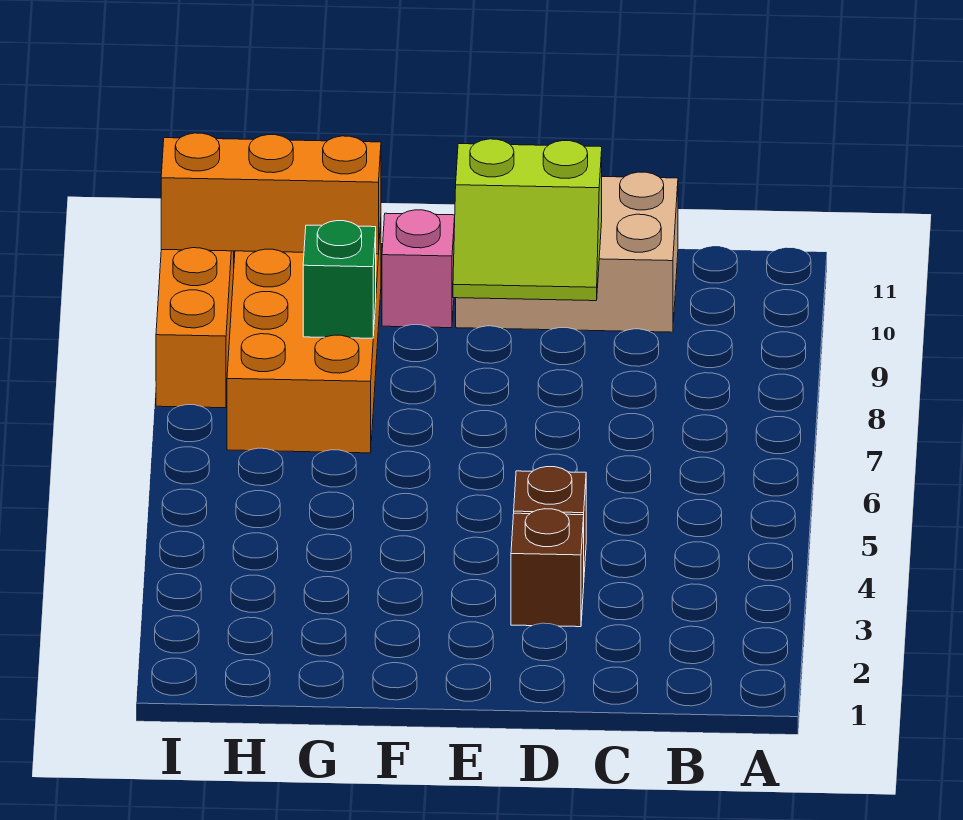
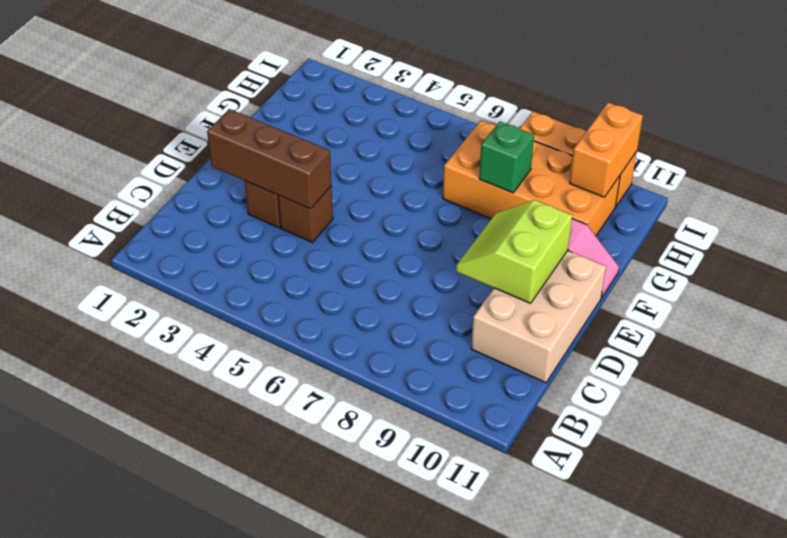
none -> brown brick D2:D4 level 2
orange brick G10:I10 level 2 -> orange brick H10:I10 level 2

